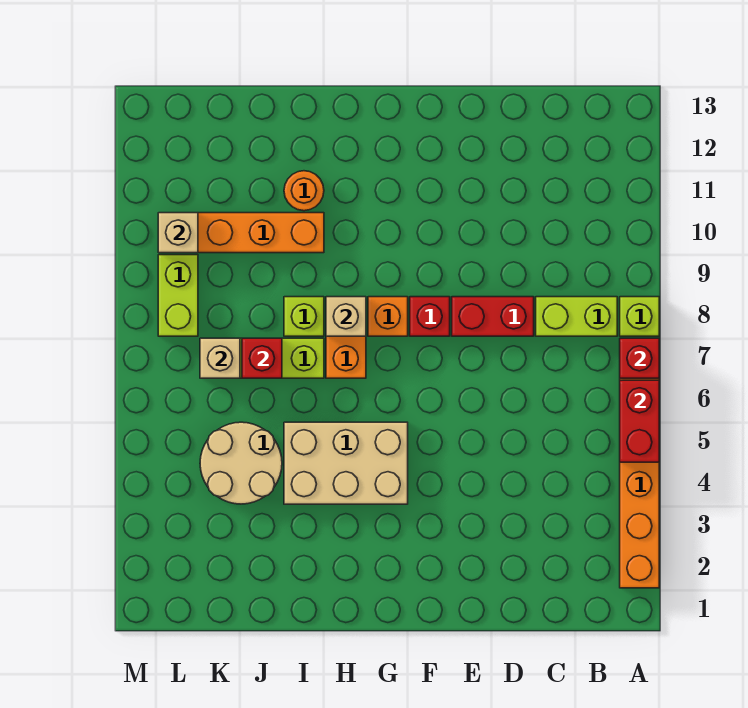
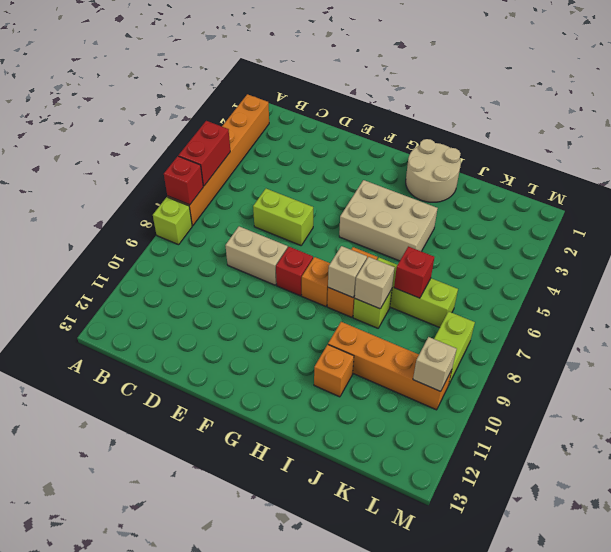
lime brick B8:C8 level 1 -> lime brick D6:E6 level 1
red brick D8:E8 level 1 -> tan brick D8:E8 level 1
orange round brick I11 level 1 -> orange brick I11 level 1
tan round brick J4:K5 level 1 -> tan round brick H1:I2 level 1
tan brick K7 level 2 -> tan brick I8 level 2

